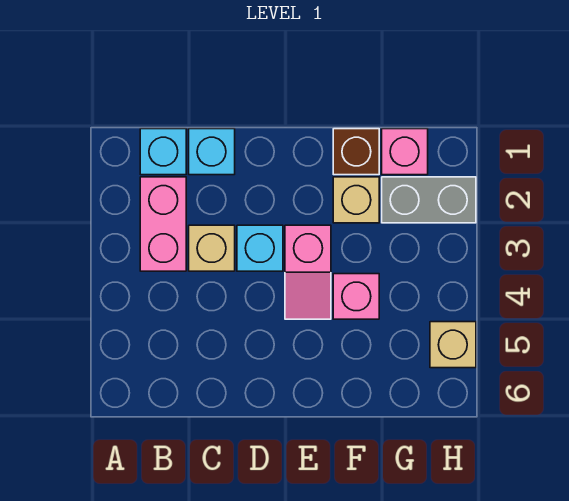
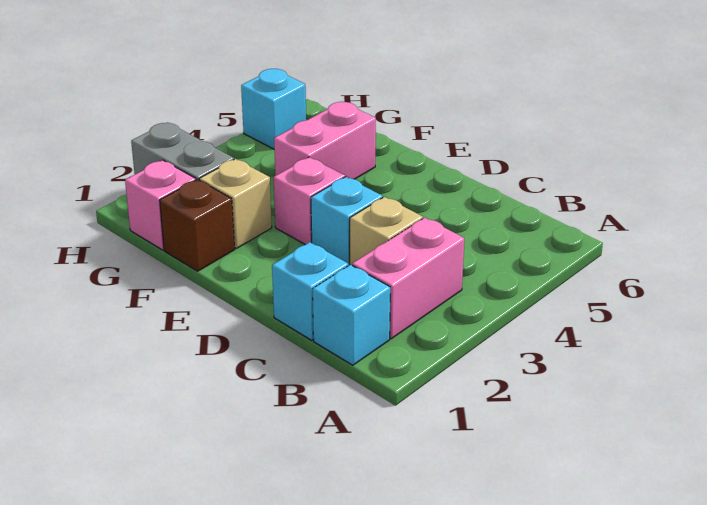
pink brick F4 level 1 -> pink brick F4:F5 level 1
tan brick H5 level 1 -> cyan brick H5 level 1

